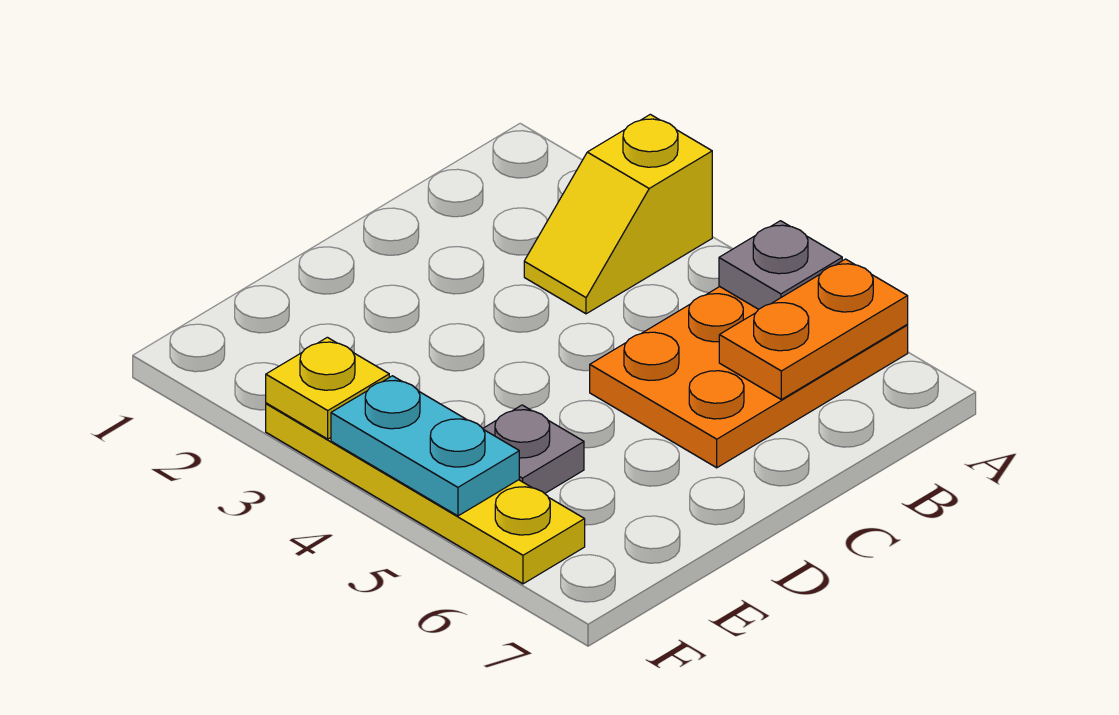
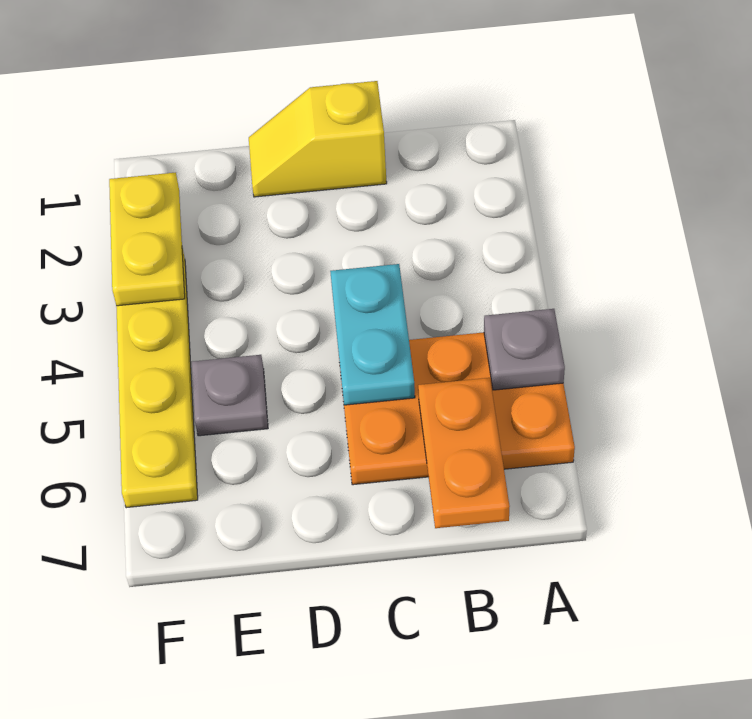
yellow slope A3:B3 level 1 top A -> yellow slope C1:D1 level 1 top C
orange plate A6:B6 level 2 -> orange plate B6:B7 level 2
yellow plate F3 level 2 -> yellow plate F2:F3 level 2
cyan plate F4:F5 level 2 -> cyan plate C4:C5 level 2

